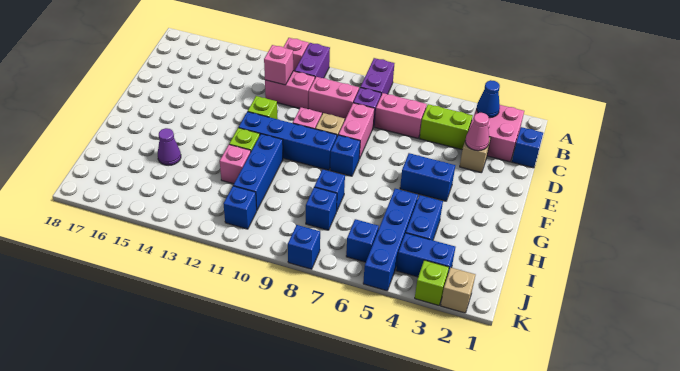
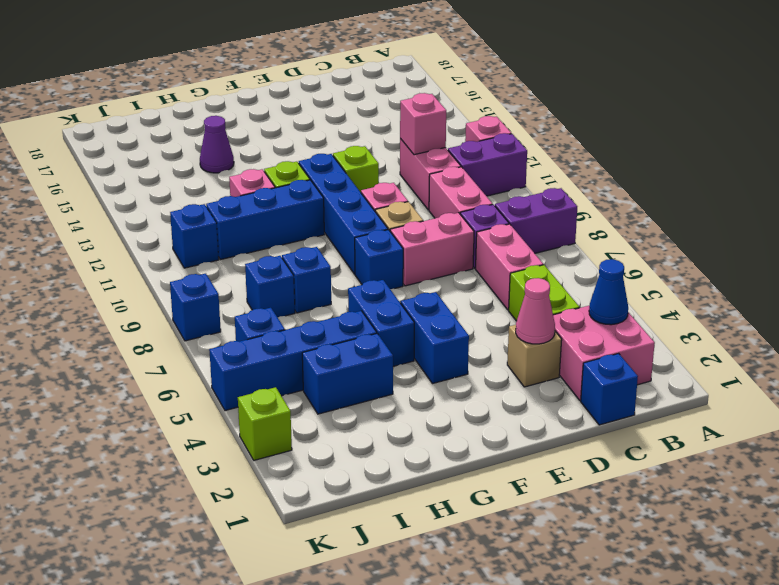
blue brick J3:J4 level 1 -> blue brick G5:G6 level 1
tan brick K2 level 1 -> none

